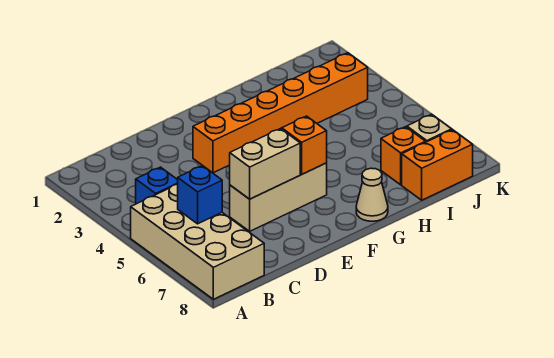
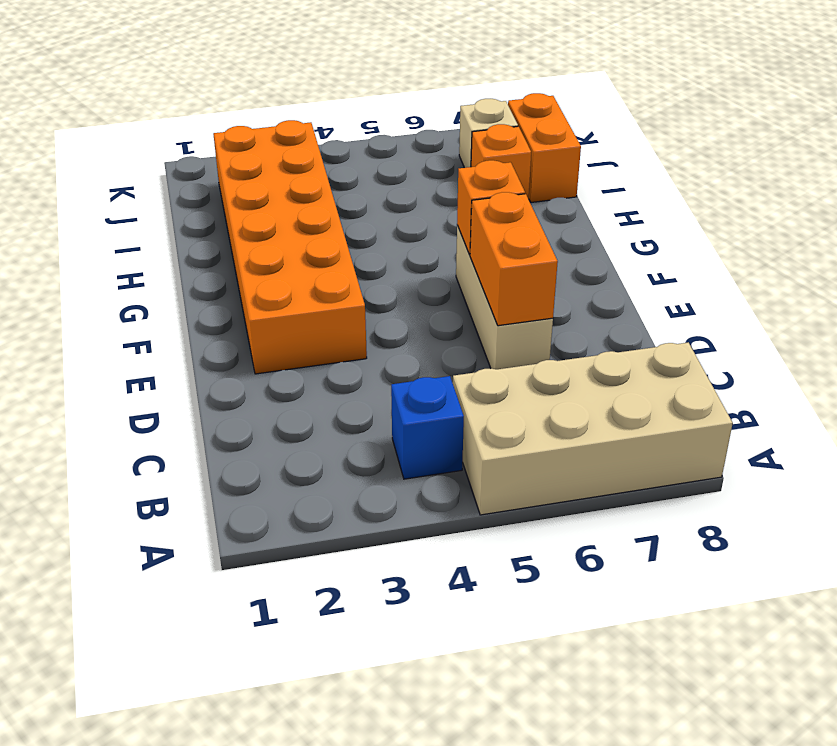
blue brick B6 level 2 -> none
tan brick D6:E6 level 2 -> orange brick D6:E6 level 2
orange brick E3:J3 level 1 -> orange brick E2:J3 level 1
tan cone G8 level 1 -> none

